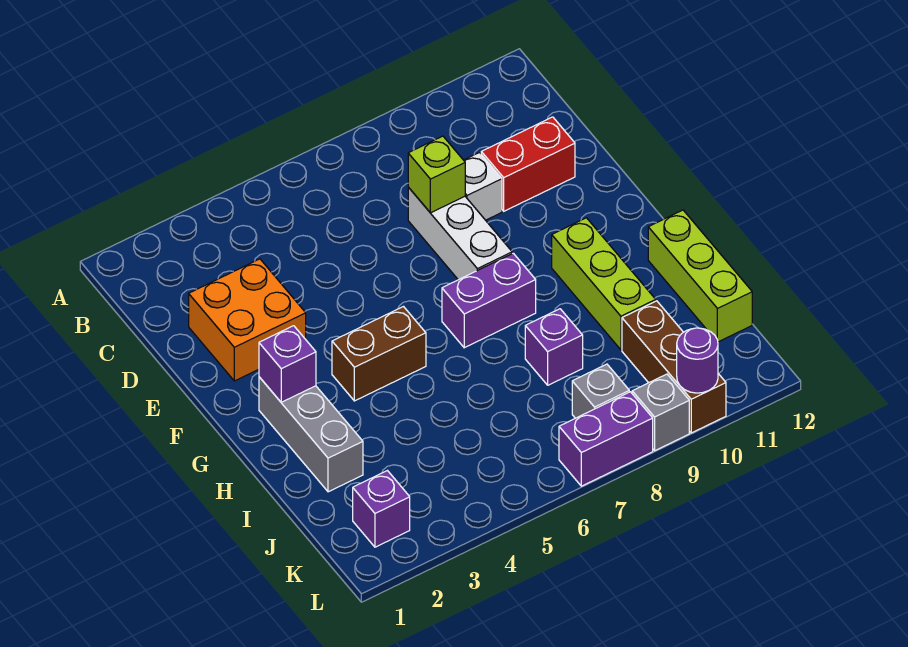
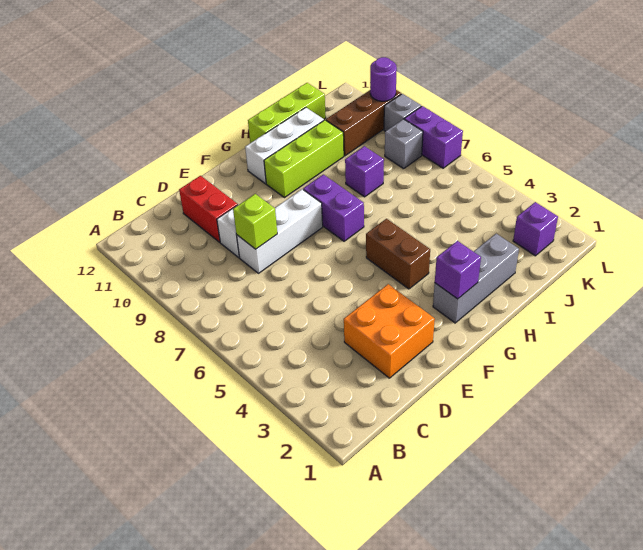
none -> white brick G11:I11 level 1

